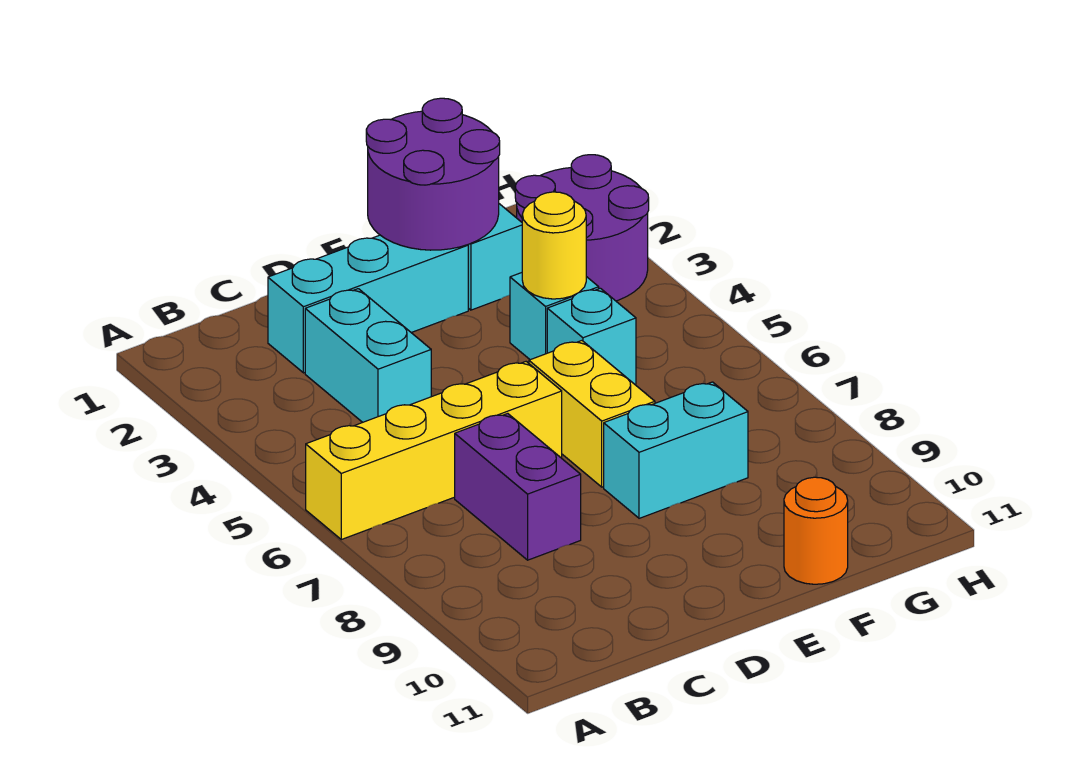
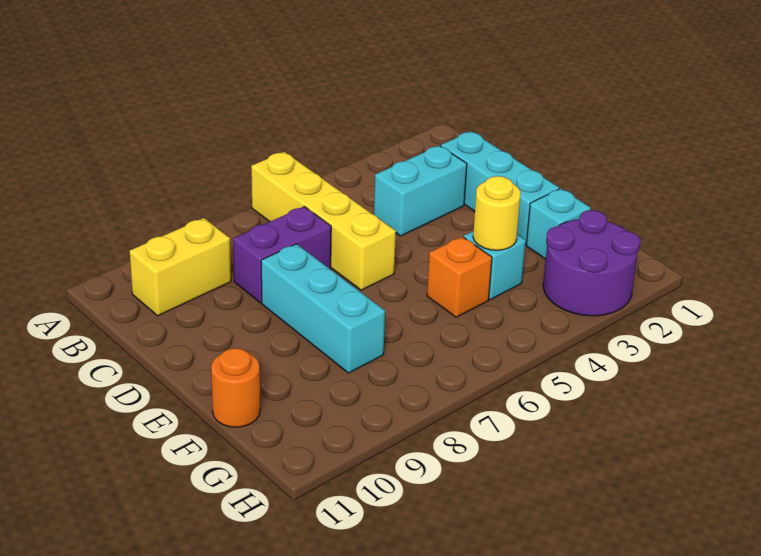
purple round brick E1:F2 level 2 -> none
yellow brick E6:E7 level 1 -> yellow brick B9:B10 level 1
cyan brick E8:F8 level 1 -> cyan brick D8:F8 level 1
cyan brick F5 level 1 -> orange brick F5 level 1

